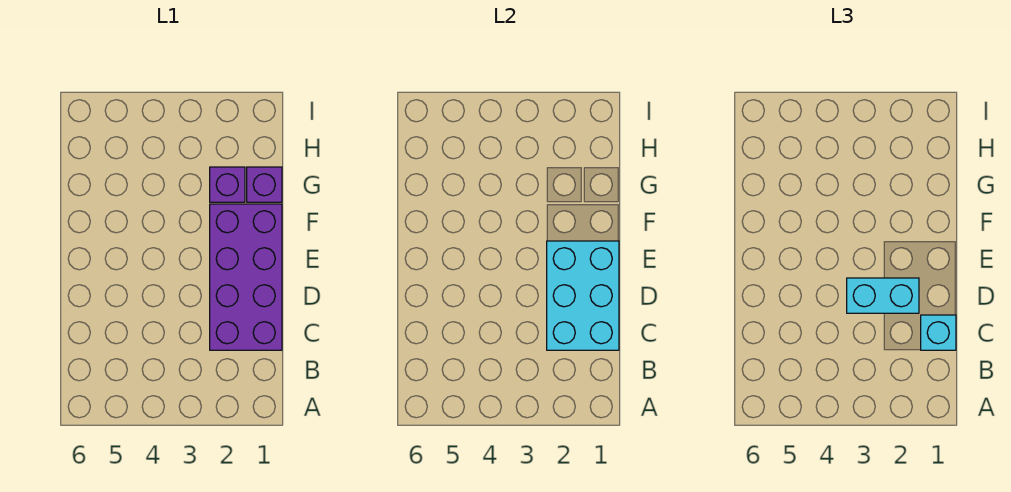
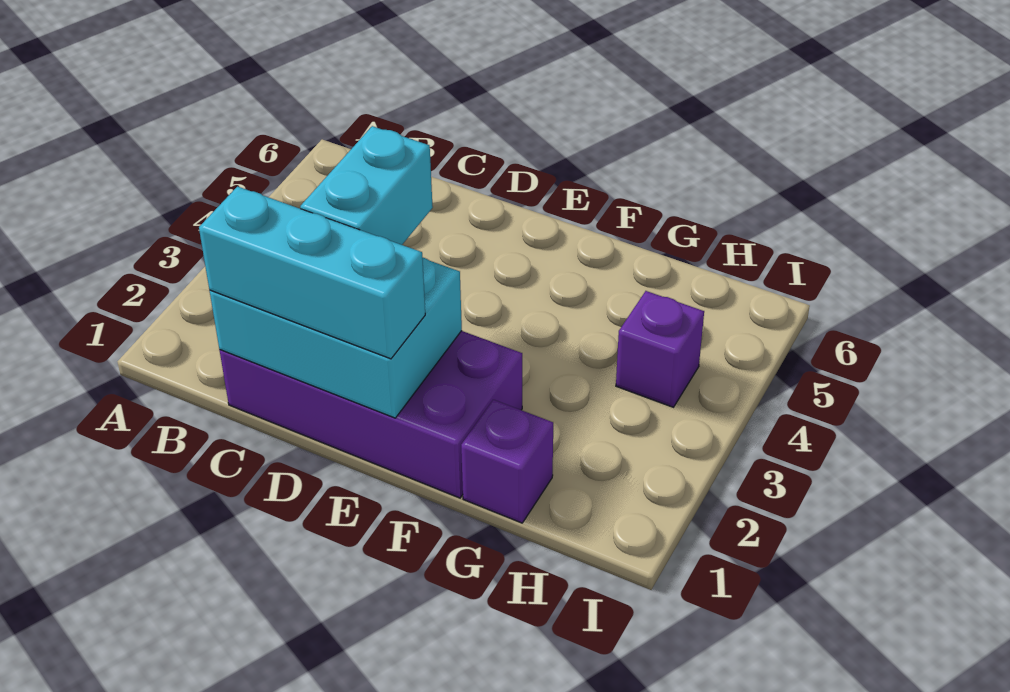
cyan brick C1 level 3 -> cyan brick C1:E1 level 3
purple brick G2 level 1 -> purple brick H4 level 1

